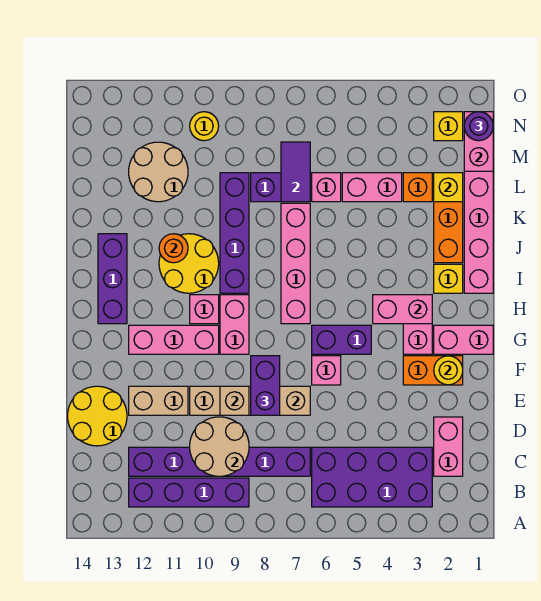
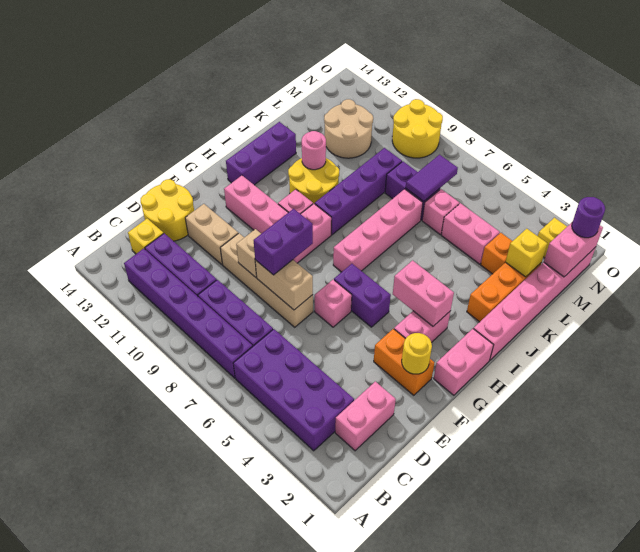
purple brick B9:B12 level 1 -> purple brick B7:B12 level 1
tan round brick C9:D10 level 2 -> none
pink brick G1:G2 level 1 -> pink brick G1:H1 level 1
yellow brick I2 level 1 -> yellow brick C13 level 1
orange round brick J11 level 2 -> pink round brick J11 level 2
yellow round brick N10 level 1 -> yellow round brick N9:O10 level 1

